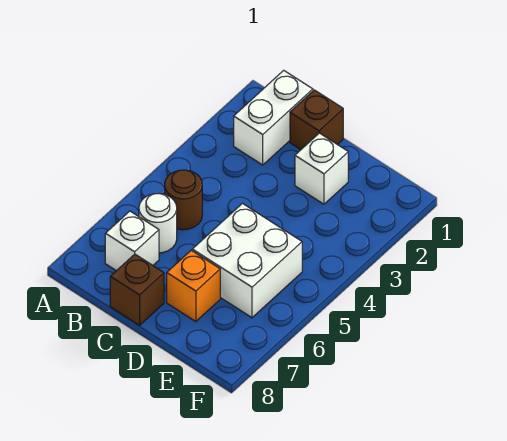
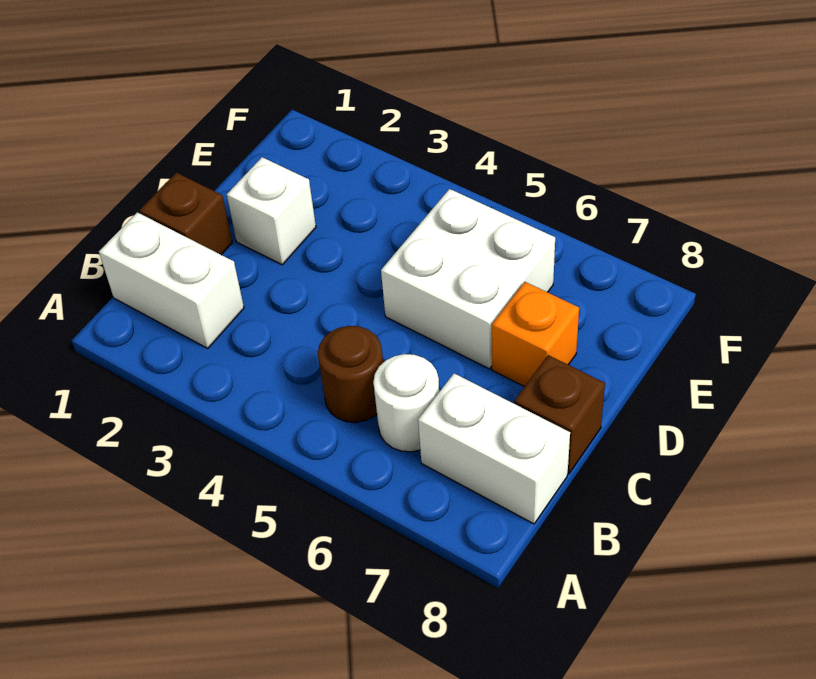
white brick B7 level 1 -> white brick B7:B8 level 1

